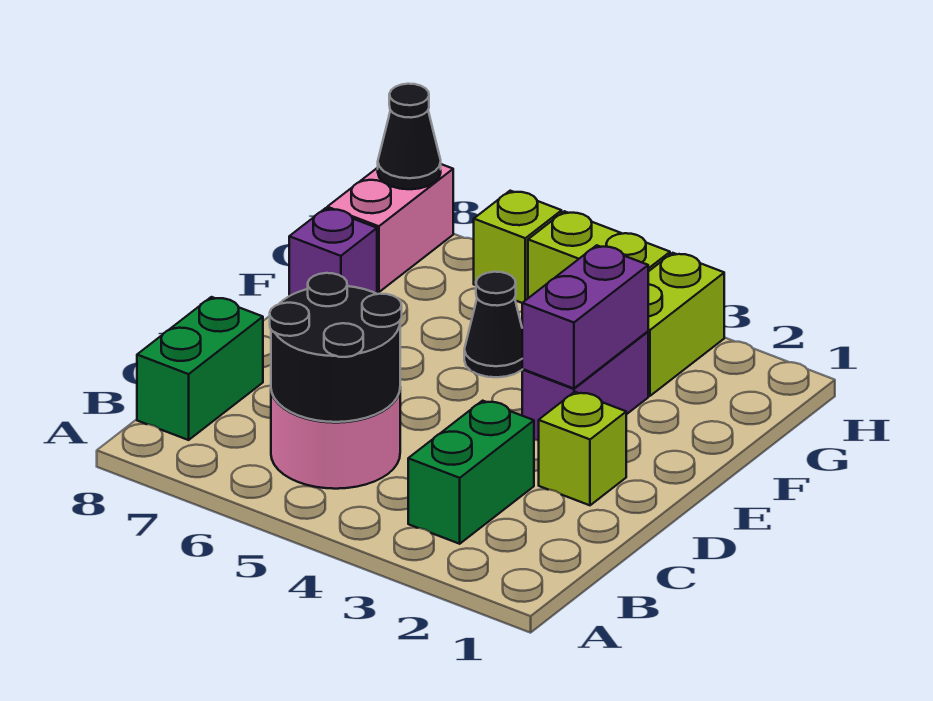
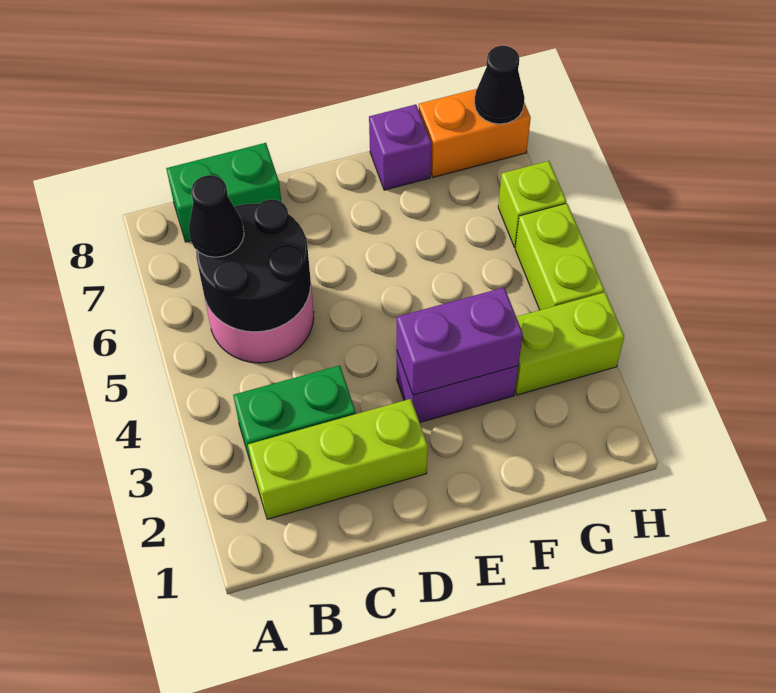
lime brick D2 level 1 -> lime brick B2:D2 level 1
black cone F5 level 1 -> black cone B6 level 3
pink brick G8:H8 level 1 -> orange brick G8:H8 level 1

